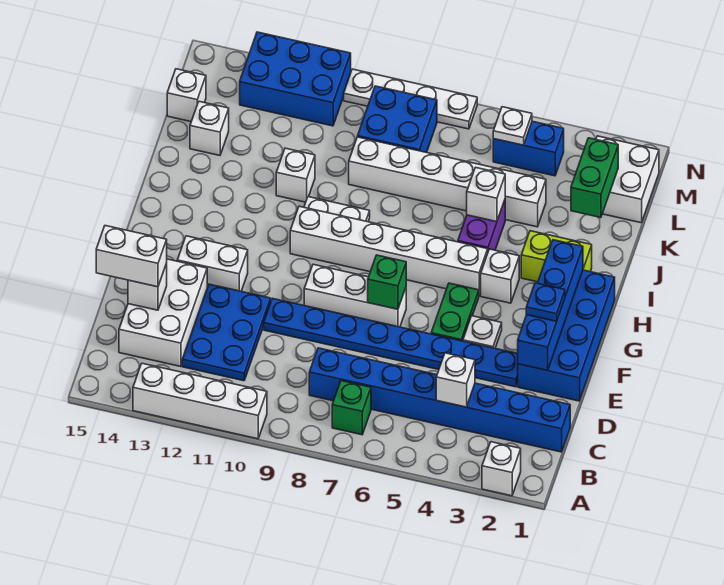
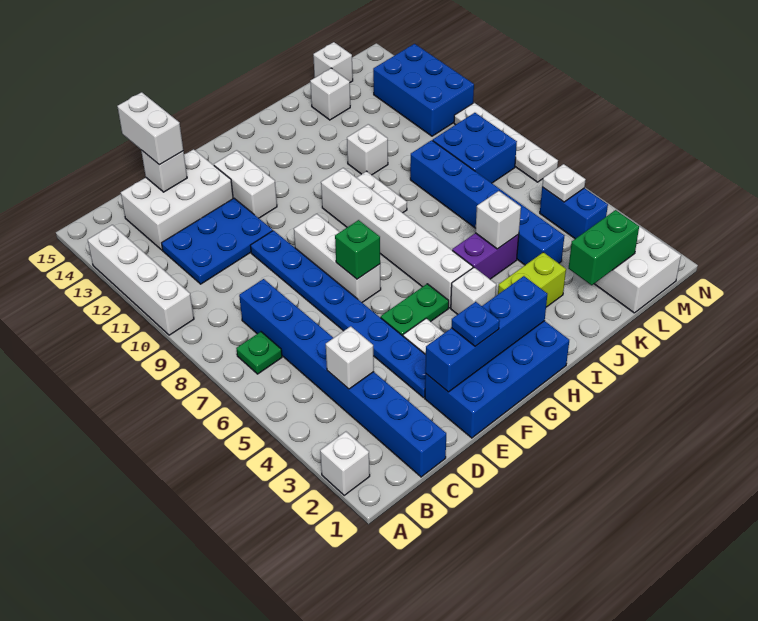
green brick B7 level 1 -> green plate B7 level 1
lime brick I2:I3 level 1 -> lime brick I3:J3 level 1
white brick K4:K9 level 1 -> blue brick K4:K9 level 1

